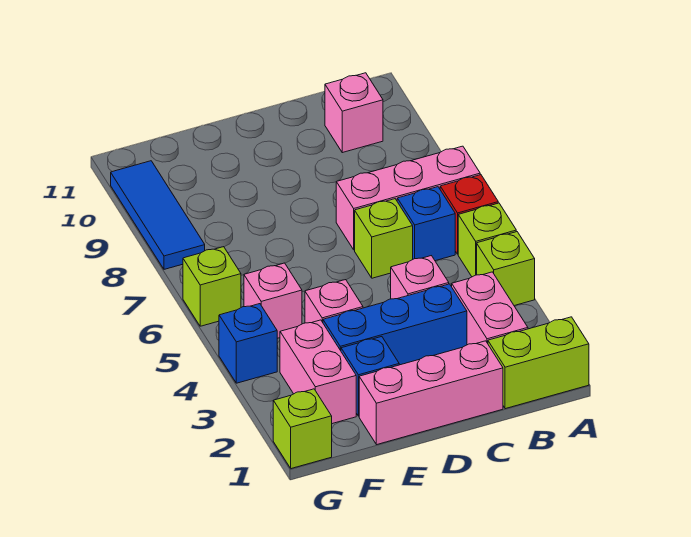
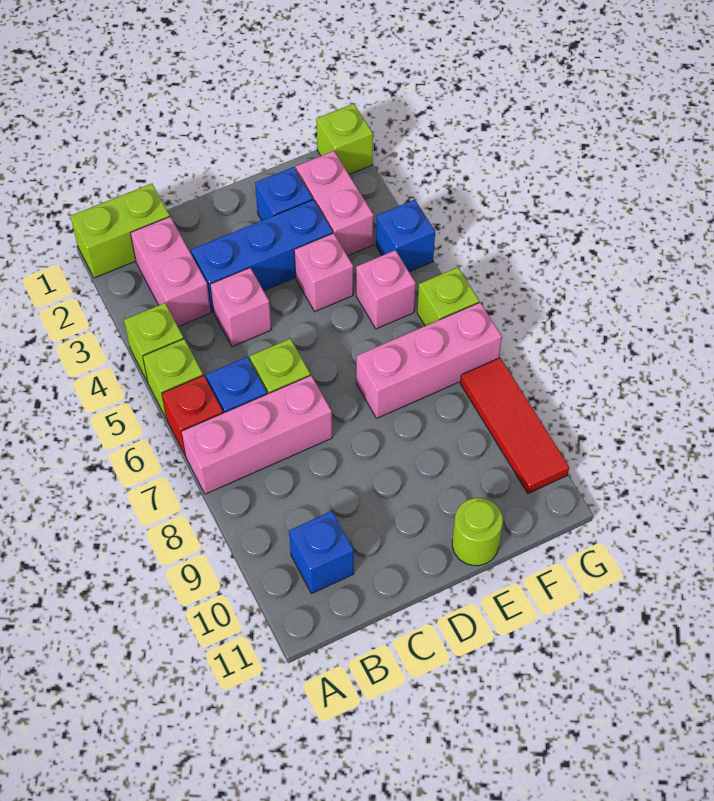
pink brick B10 level 1 -> blue brick B10 level 1
pink brick C1:E1 level 1 -> pink brick E7:G7 level 1
none -> lime round brick E11 level 1
blue tile G8:G10 level 1 -> red tile G8:G10 level 1

